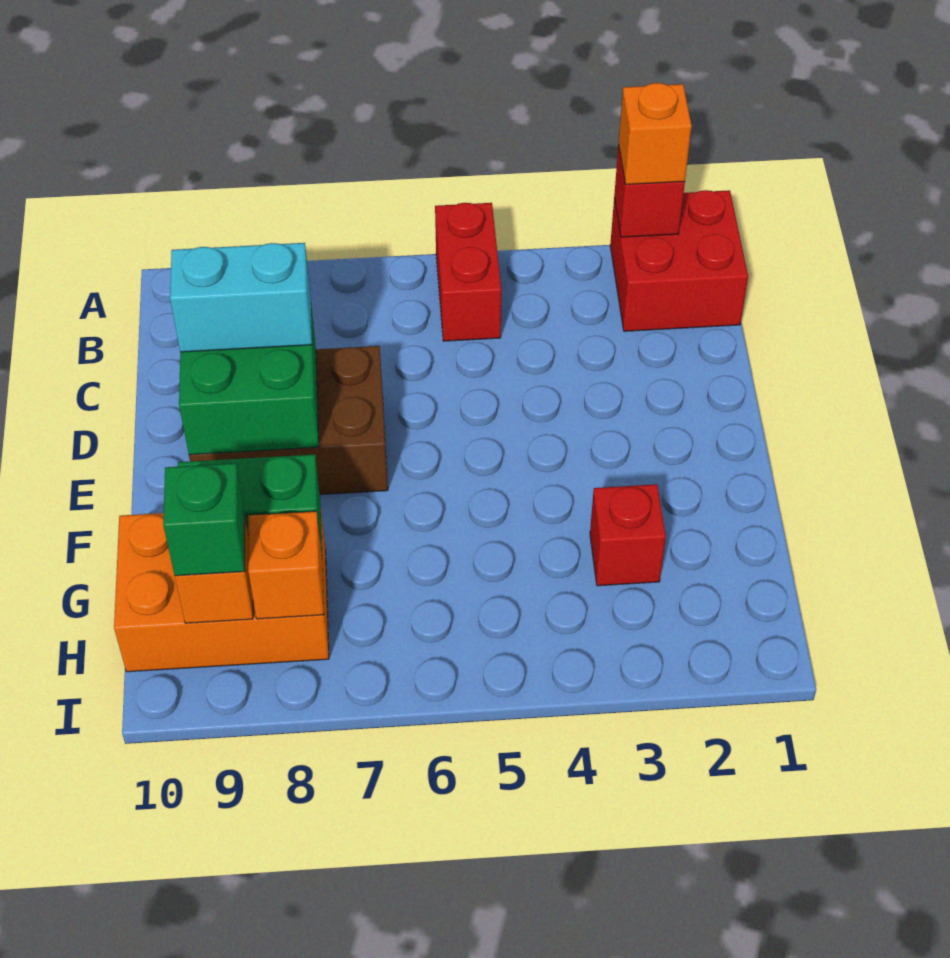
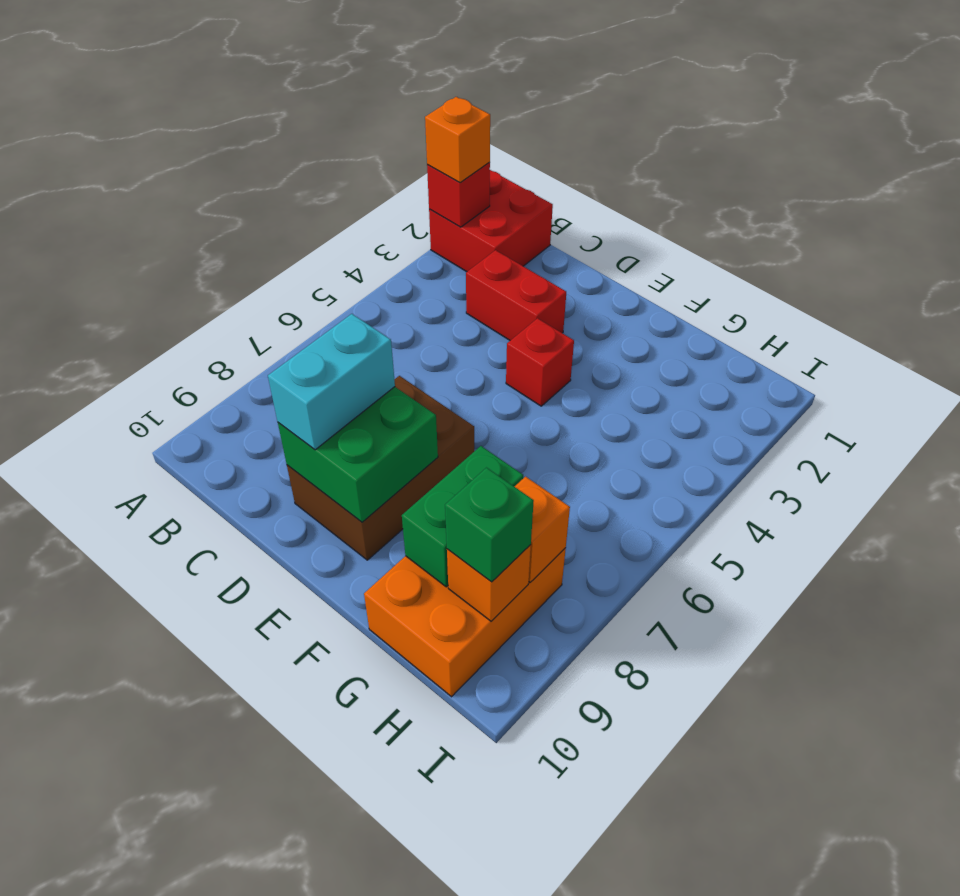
red brick A5:B5 level 1 -> red brick C3:D3 level 1
red brick G3 level 1 -> red brick E4 level 1

